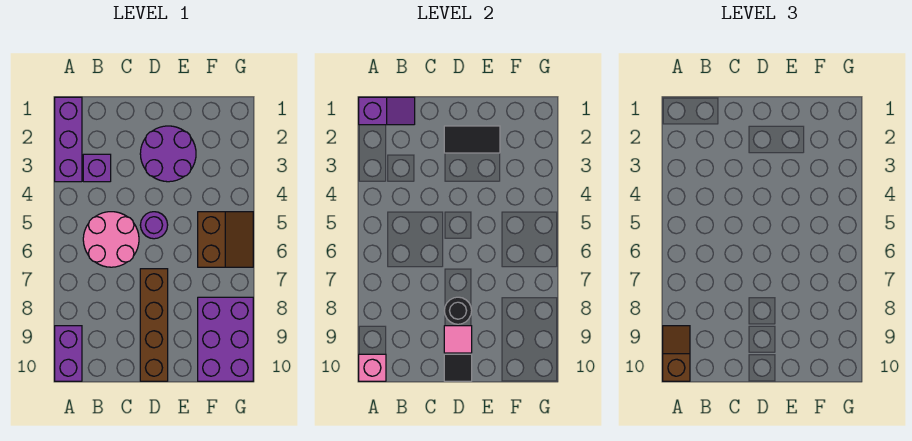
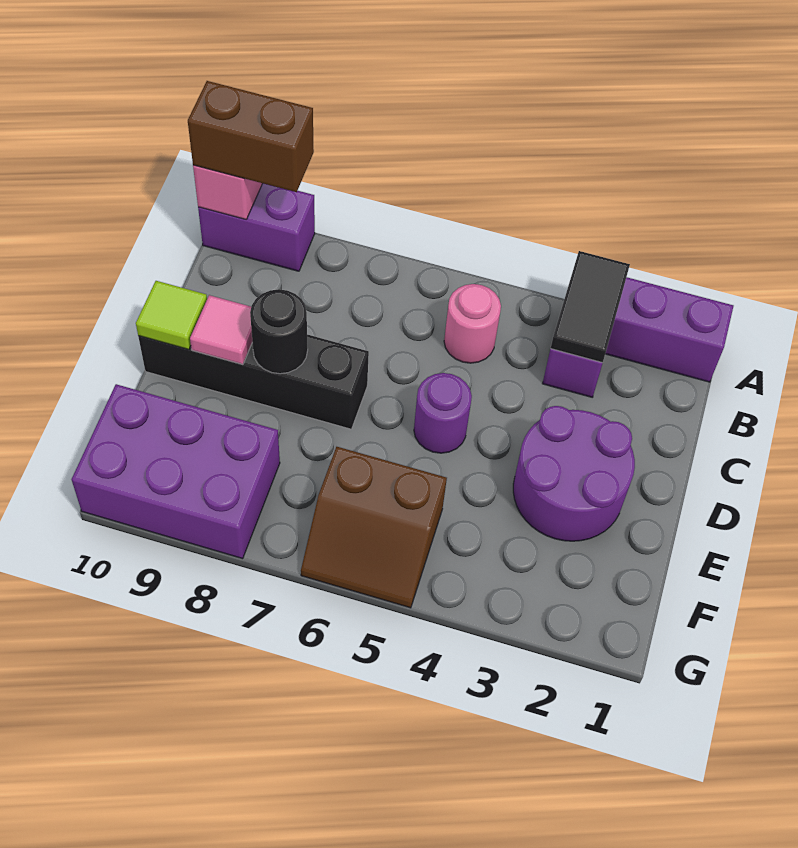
purple slope A1:B1 level 2 top A -> none
brown slope A9:A10 level 3 top 10 -> brown brick A9:A10 level 3
pink round brick B5:C6 level 1 -> pink round brick B5 level 1
black tile D2:E2 level 2 -> black tile A3:B3 level 2
brown brick D7:D10 level 1 -> black brick D7:D10 level 1
black tile D10 level 2 -> lime tile D10 level 2

